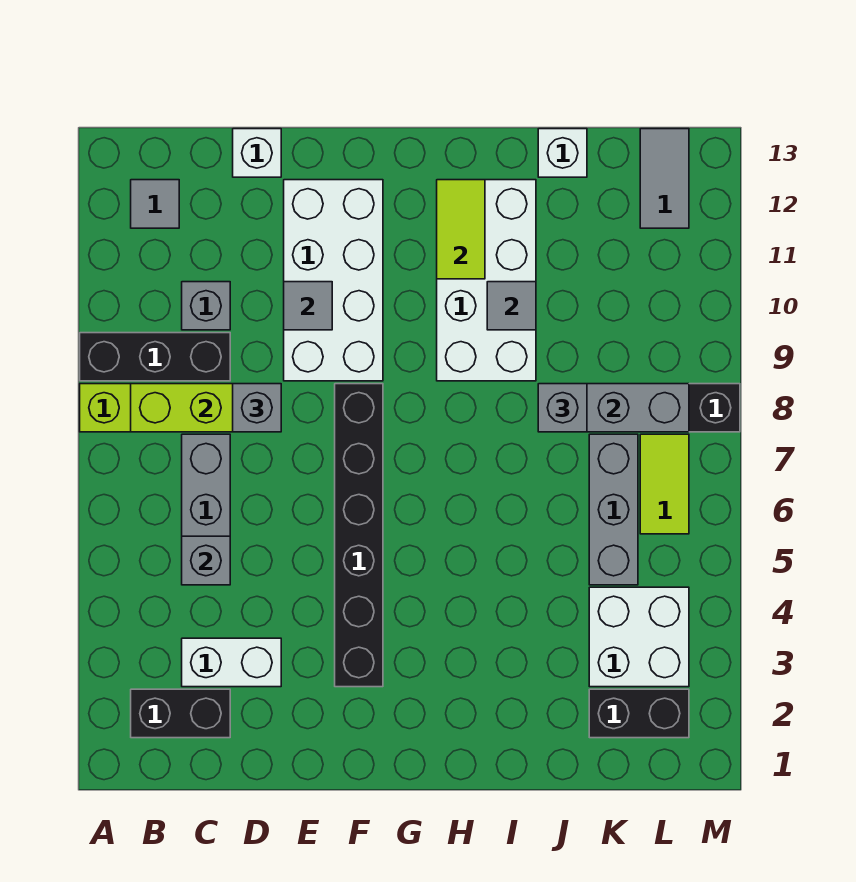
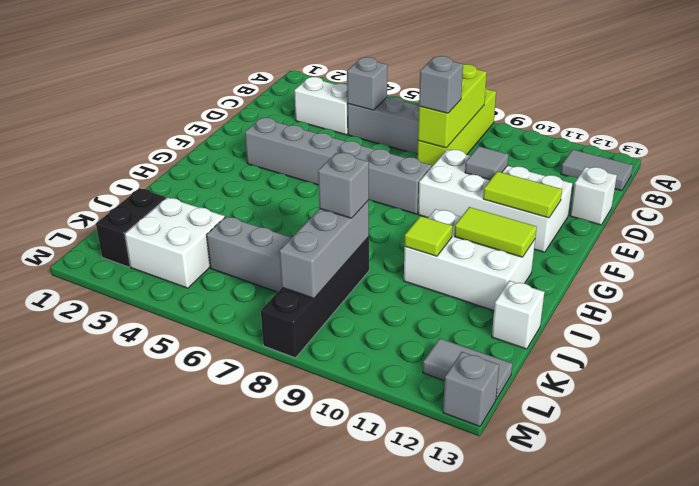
black brick A9:C9 level 1 -> none
black brick B2:C2 level 1 -> none
grey tile B12 level 1 -> grey tile B12:B13 level 1
white brick C3:D3 level 1 -> white brick C3:C4 level 1
grey brick C10 level 1 -> grey brick M13 level 1
black brick F3:F8 level 1 -> grey brick F3:F8 level 1
white brick H9:I12 level 1 -> white brick H10:I12 level 1
grey tile I10 level 2 -> lime tile I10 level 2
lime tile L6:L7 level 1 -> lime tile F11:F12 level 2

